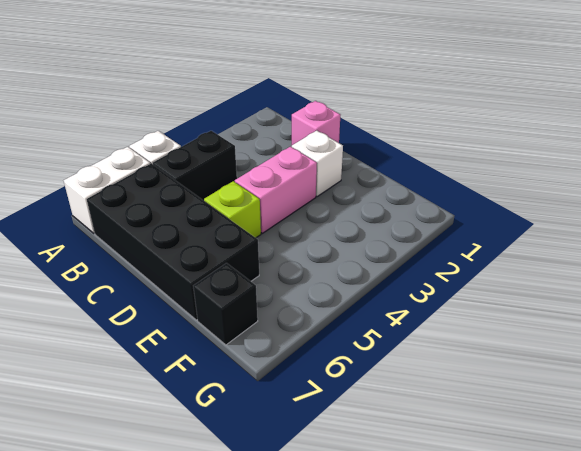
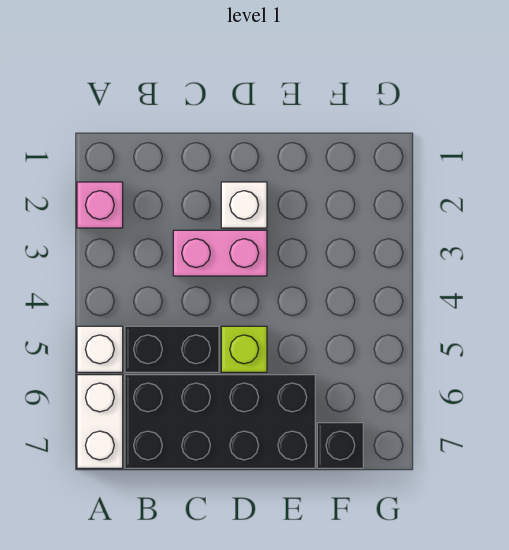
black brick B4:B5 level 1 -> black brick B5:C5 level 1
pink brick C1 level 1 -> pink brick A2 level 1
pink brick D3:D4 level 1 -> pink brick C3:D3 level 1

